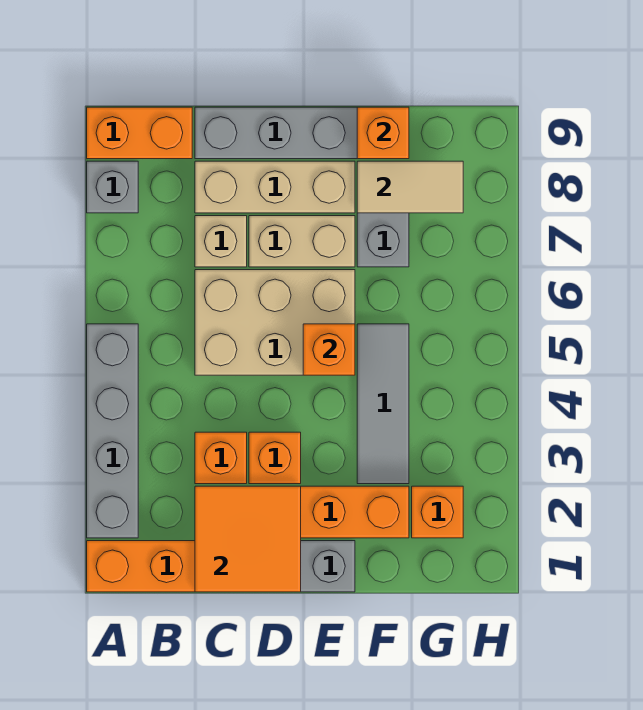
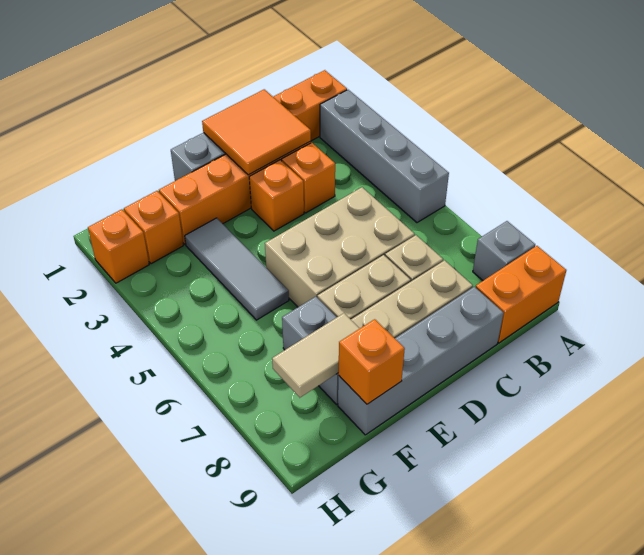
orange brick E5 level 2 -> orange brick H2 level 1

